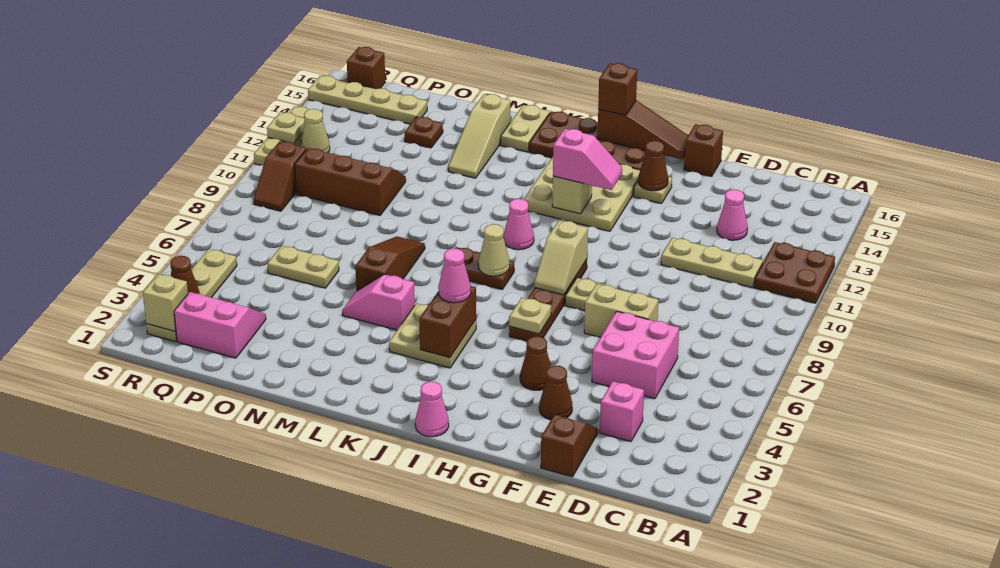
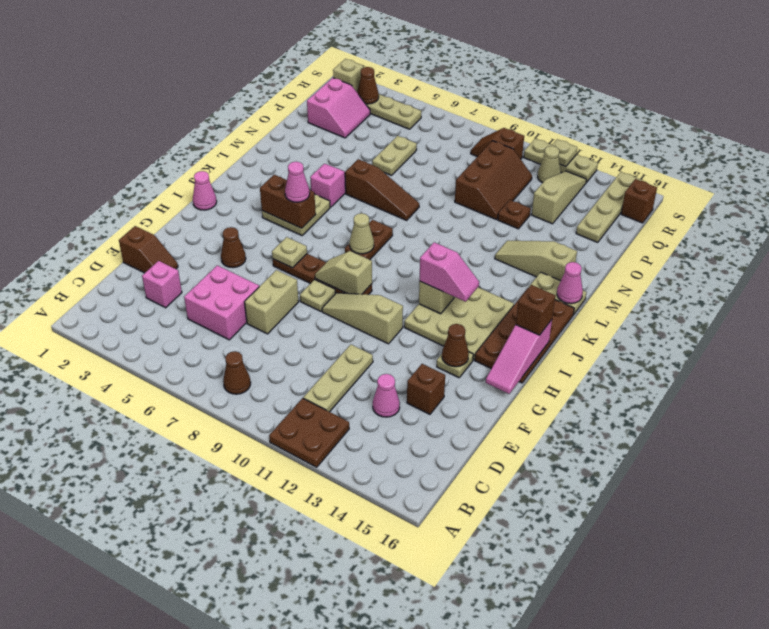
brown cone F3 level 1 -> brown cone B8 level 1
brown brick F16 level 1 -> brown brick E14 level 1
none -> tan slope G9:G11 level 1 top 11
brown slope G16:I16 level 2 top I -> pink slope G16:I16 level 2 top I
pink slope H12:I12 level 3 top I -> pink slope I12:I13 level 3 top 12
pink cone J10 level 1 -> pink cone L16 level 2
brown plate O14 level 1 -> brown plate O12 level 1
none -> tan slope P13:R13 level 1 top P

